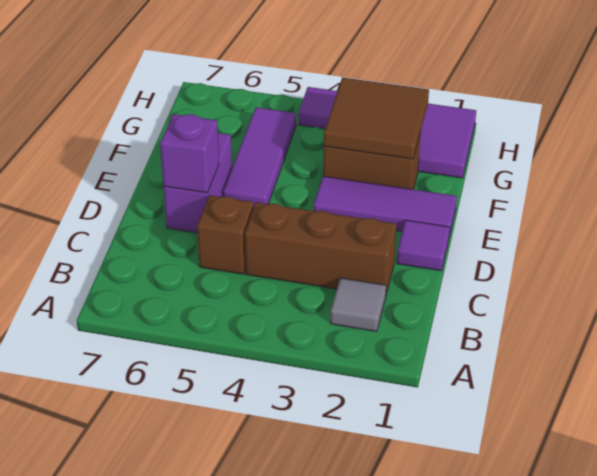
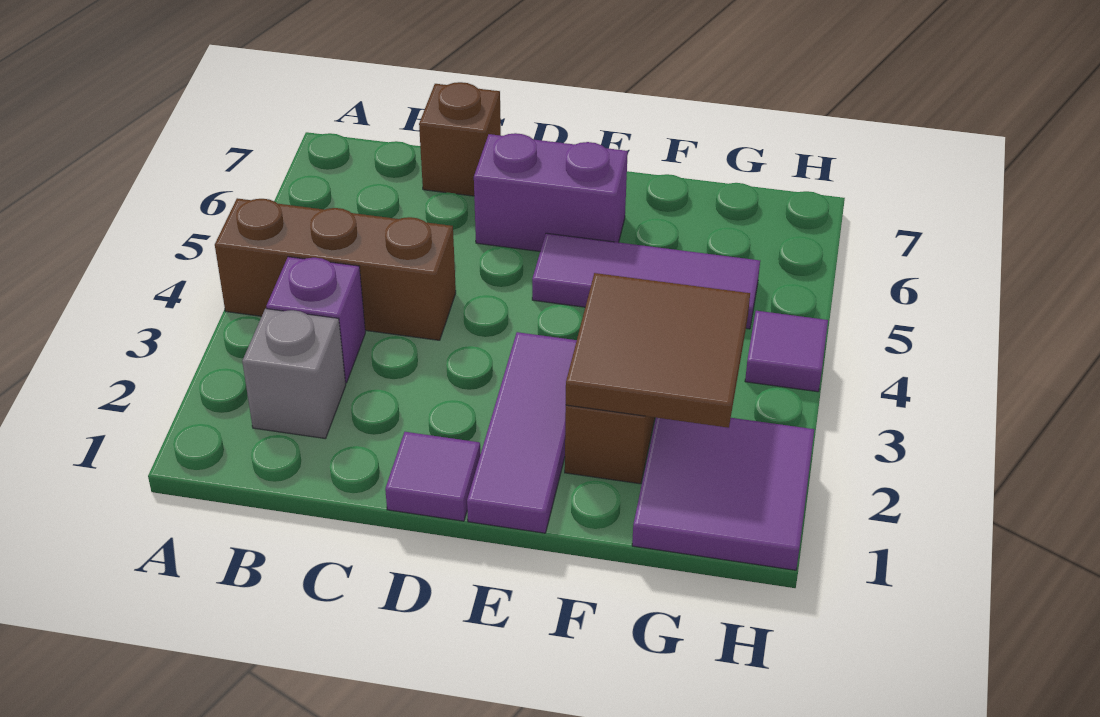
grey tile B2 level 1 -> grey brick B2 level 1
brown brick C2:C4 level 1 -> brown brick A4:C4 level 1
brown brick C5 level 1 -> brown brick C7 level 1
purple brick D6 level 2 -> purple brick B3 level 1

